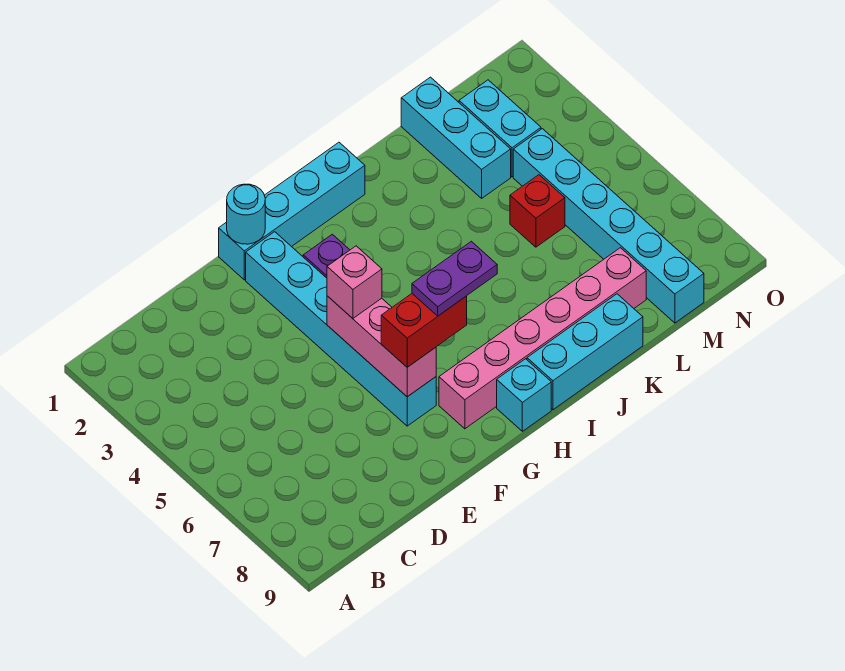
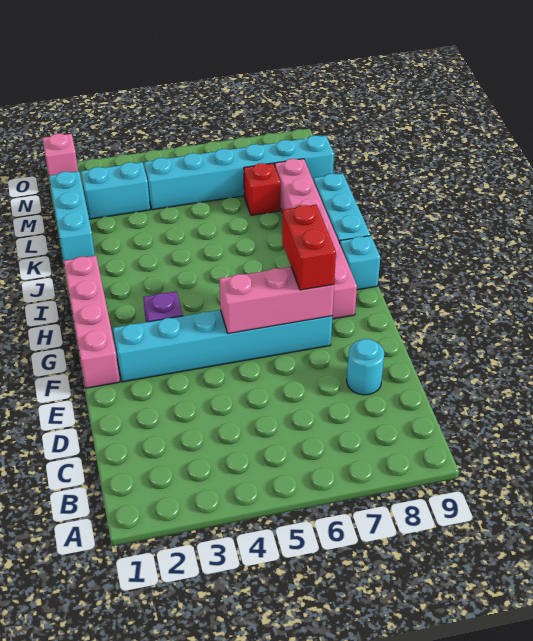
cyan brick F1:I1 level 1 -> pink brick F1:I1 level 1
cyan round brick F1 level 2 -> cyan round brick D8 level 1
pink brick F5 level 3 -> pink brick O1 level 1
purple plate G7:H7 level 4 -> none
cyan brick L1:L3 level 1 -> cyan brick K1:M1 level 1
red brick L5 level 1 -> red brick L7 level 1

